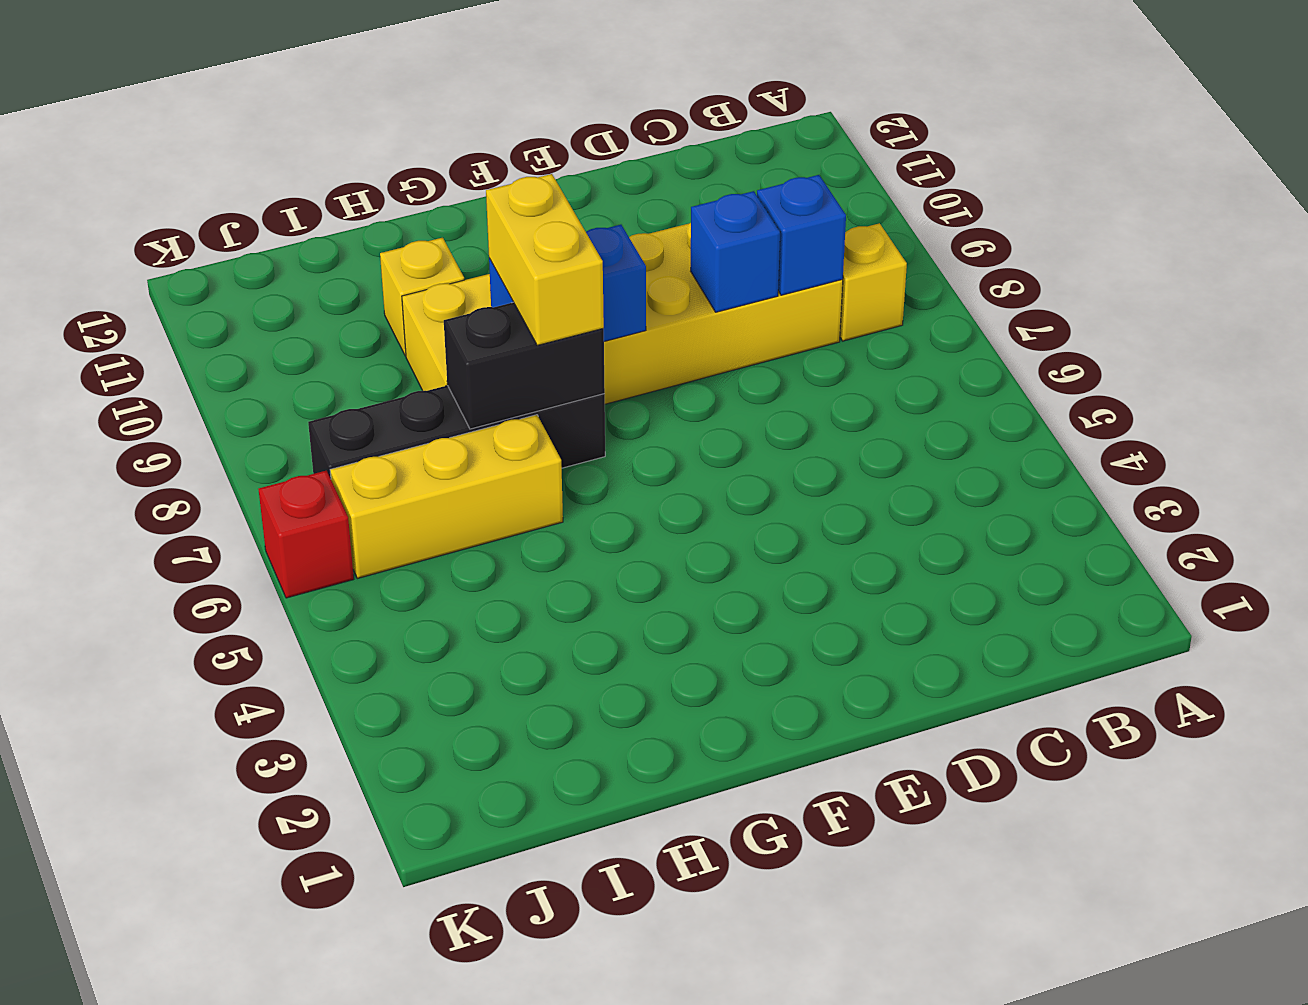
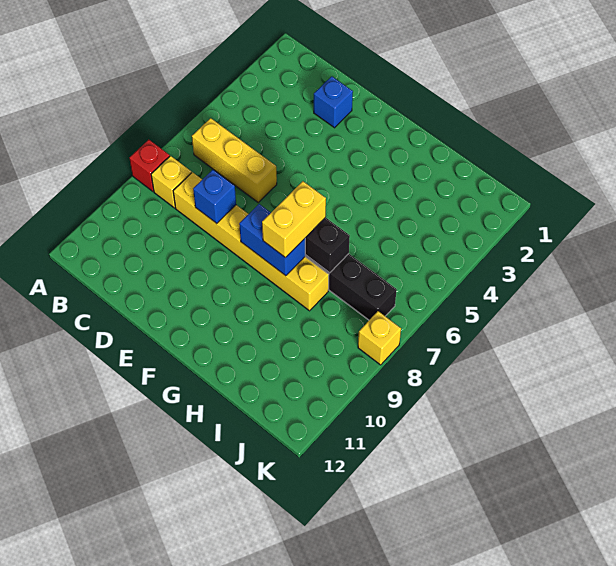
yellow brick C8:H9 level 1 -> yellow brick C8:H8 level 1
blue brick C8 level 2 -> blue brick D2 level 1
yellow brick H6:J6 level 1 -> yellow brick B6:D6 level 1
yellow brick H10 level 1 -> yellow brick K8 level 1
red brick K6 level 1 -> red brick A8 level 1

